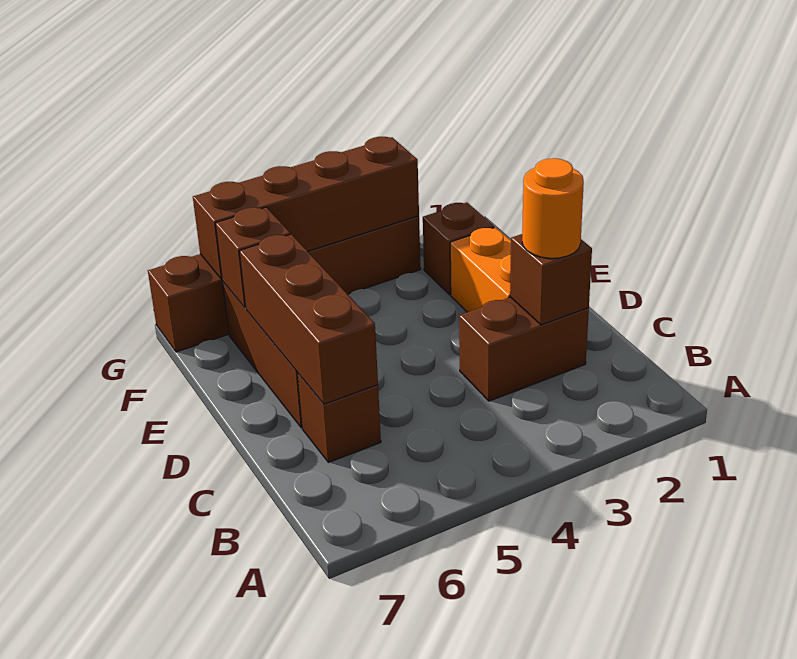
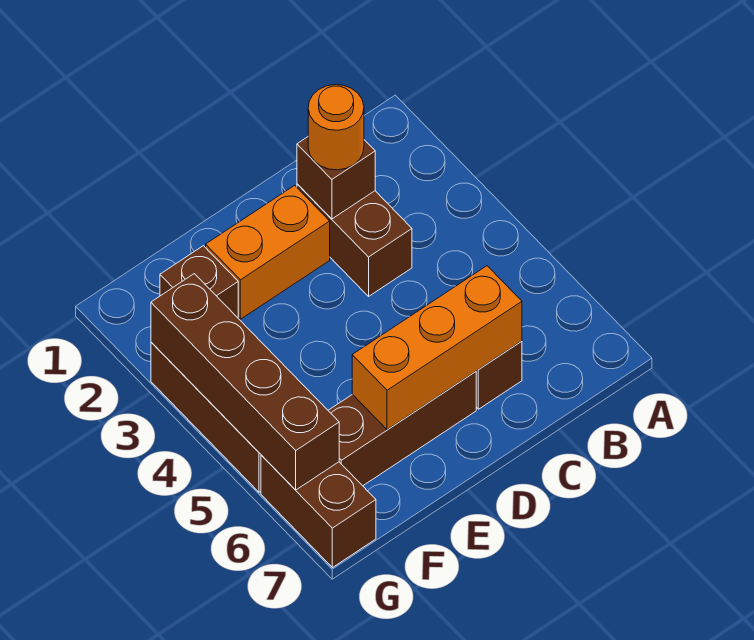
brown brick C6:E6 level 2 -> orange brick C6:E6 level 2
brown brick F6 level 2 -> none

